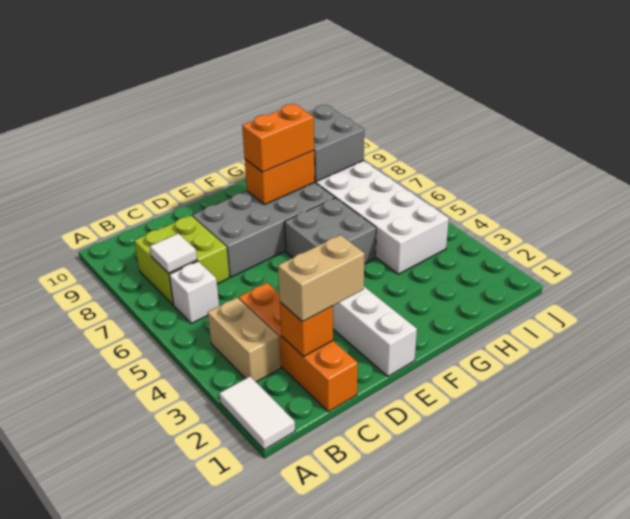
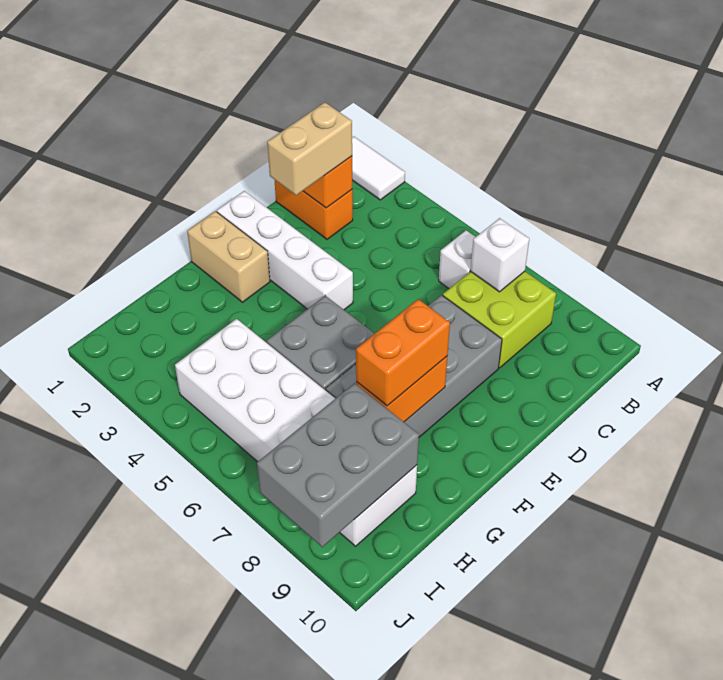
tan brick B3:B4 level 1 -> tan brick F1:F2 level 1
white tile B7 level 2 -> white brick B7 level 2
orange brick C1:C4 level 1 -> orange brick C1:C2 level 1
grey brick H8:I9 level 2 -> grey brick H8:J9 level 2

